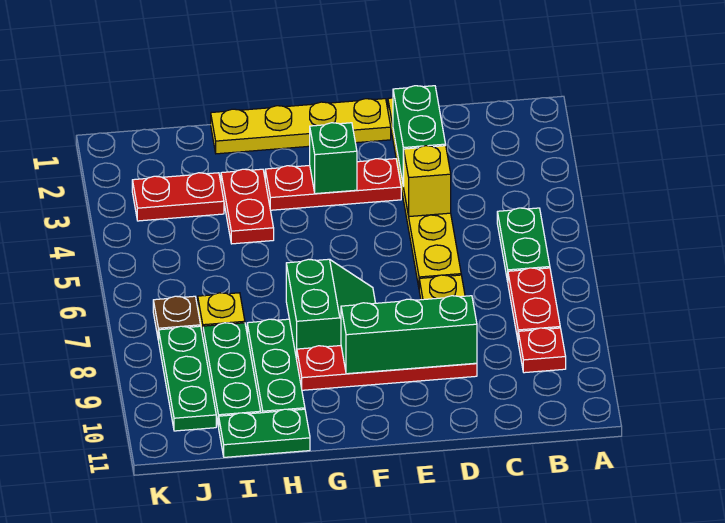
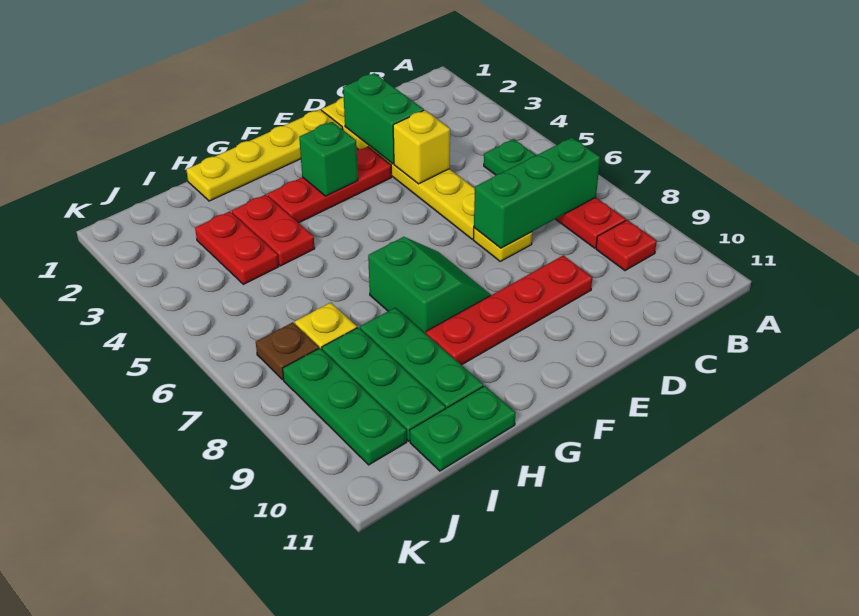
green brick D9:F9 level 2 -> green brick B7:D7 level 2
red plate I3:J3 level 1 -> red plate I3:I4 level 1

